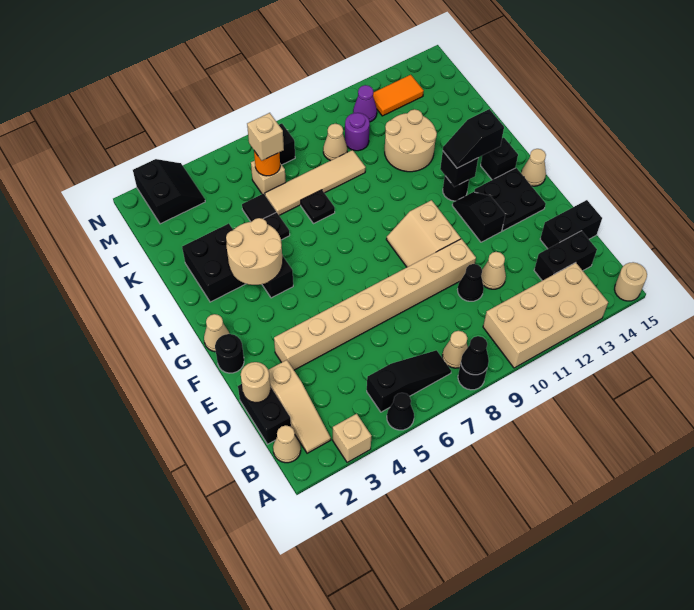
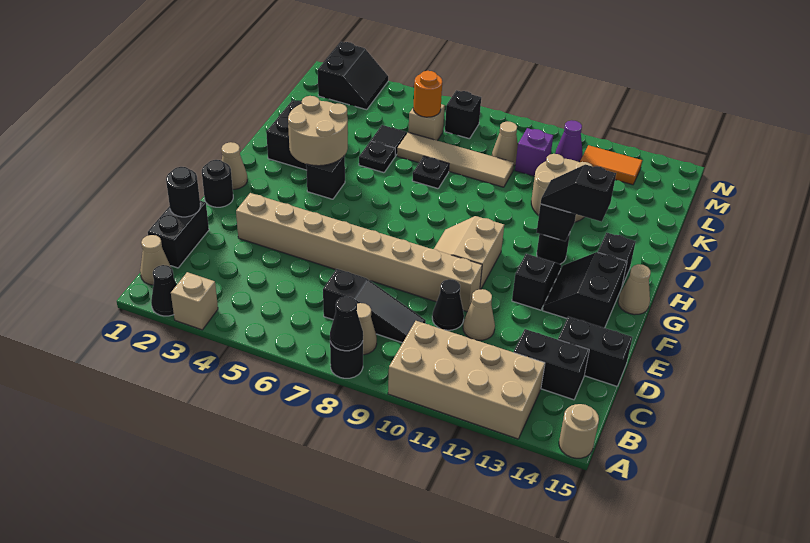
black cone A5 level 1 -> black cone A2 level 1
tan slope B2:D2 level 1 top D -> none
black slope B5:B7 level 1 top 5 -> black slope C7:C9 level 1 top 7
tan round brick D1 level 2 -> black round brick D1 level 2
black plate F13:G14 level 1 -> black slope F13:G14 level 1 top 14
tan brick L6 level 3 -> none
purple round brick L10 level 1 -> purple brick L10 level 1

